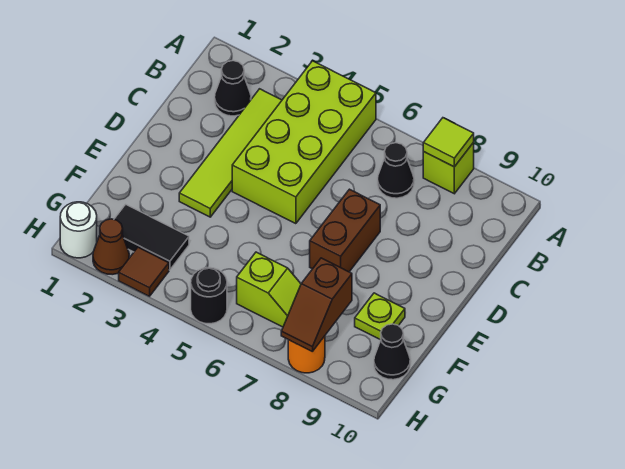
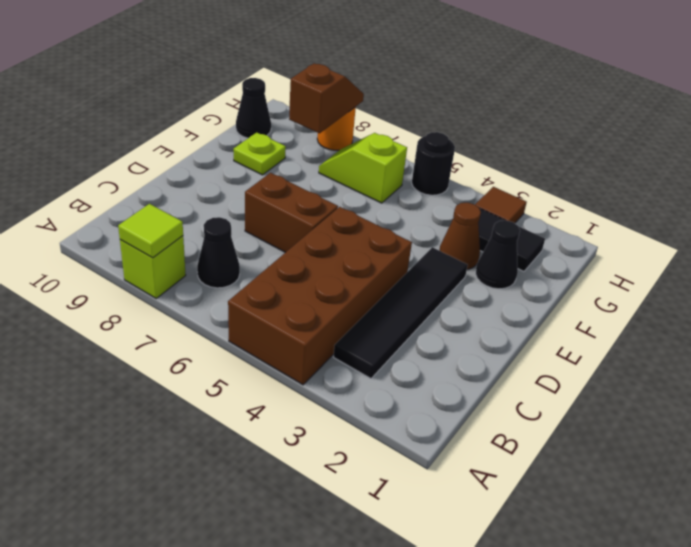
lime brick A4:D5 level 1 -> brown brick A4:D5 level 1
black cone B2 level 1 -> black cone F2 level 1
lime tile B3:E3 level 1 -> black tile B3:E3 level 1
brown brick D7:E7 level 1 -> brown brick D6:D7 level 1
white round brick H1 level 1 -> none
brown cone H2 level 1 -> brown cone F3 level 1

